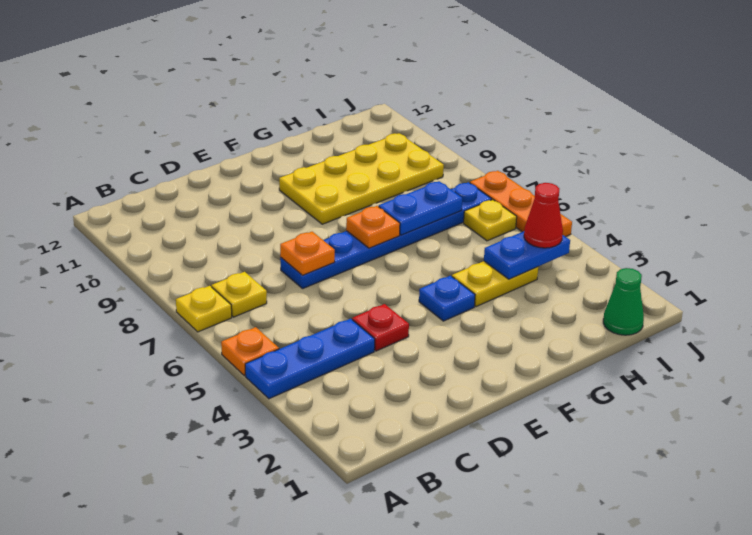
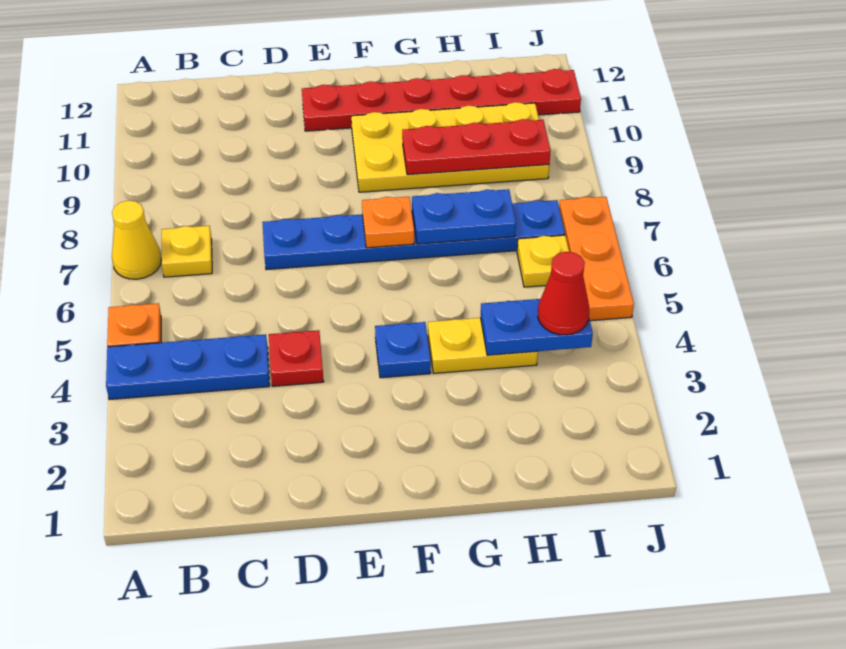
yellow plate A7 level 1 -> yellow cone A7 level 1
orange plate D7 level 2 -> none
none -> red plate E11:J11 level 1
none -> red plate G9:I9 level 2
green cone I1 level 1 -> none

